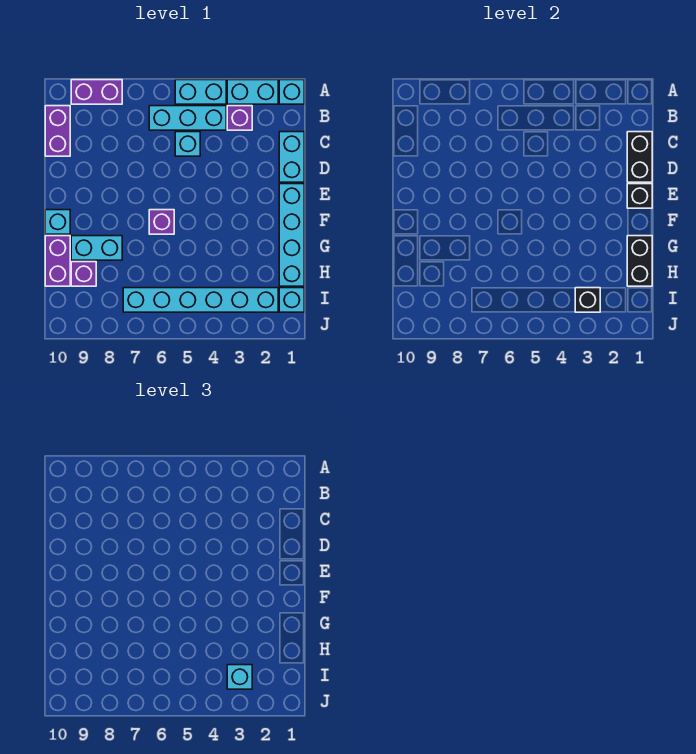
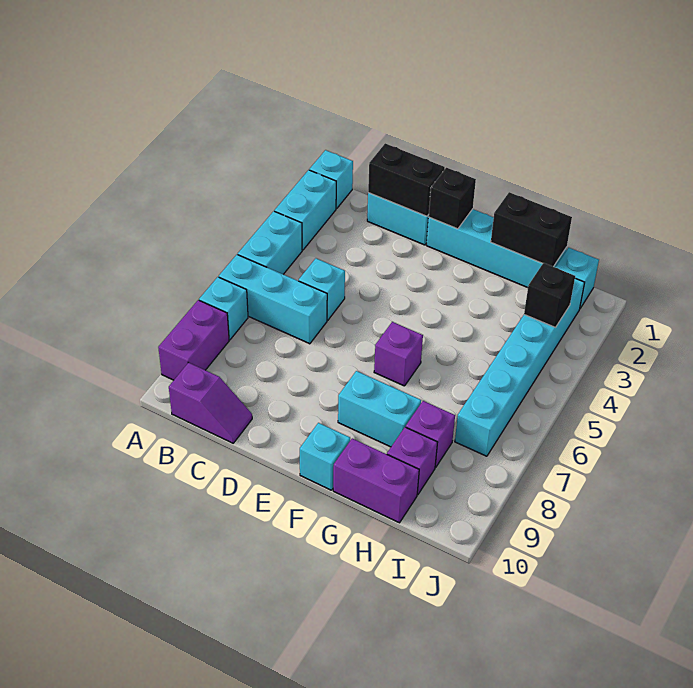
purple brick B3 level 1 -> purple brick H8 level 1
cyan brick B4:B6 level 1 -> cyan brick A6:C6 level 1
purple brick B10:C10 level 1 -> purple slope B10:C10 level 1 top B
cyan brick G8:G9 level 1 -> cyan brick F8:G8 level 1
cyan brick I3 level 3 -> cyan brick A7 level 1

